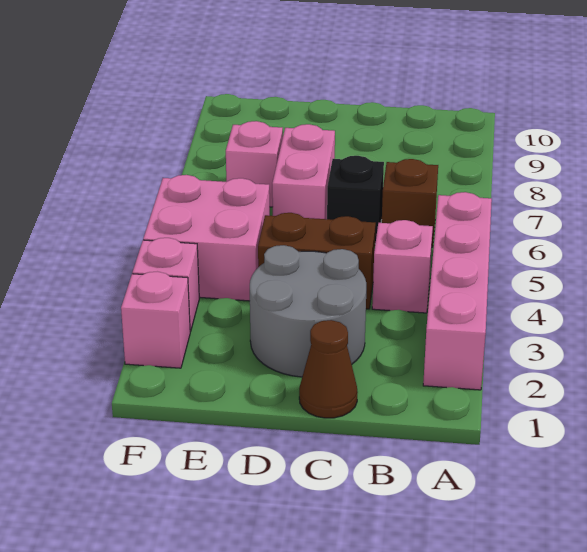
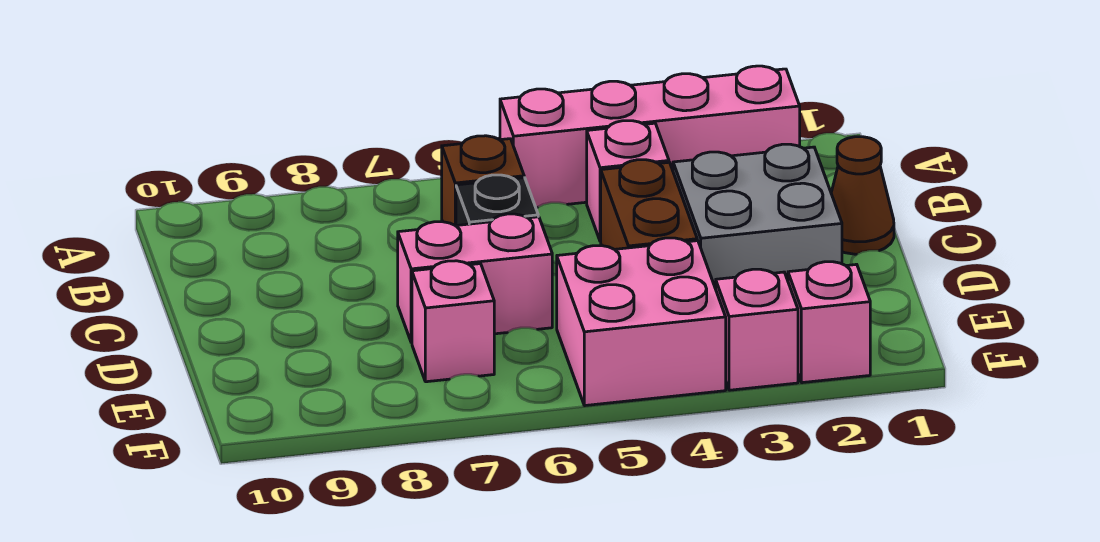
grey round brick C2:D3 level 1 -> grey brick C2:D3 level 1

